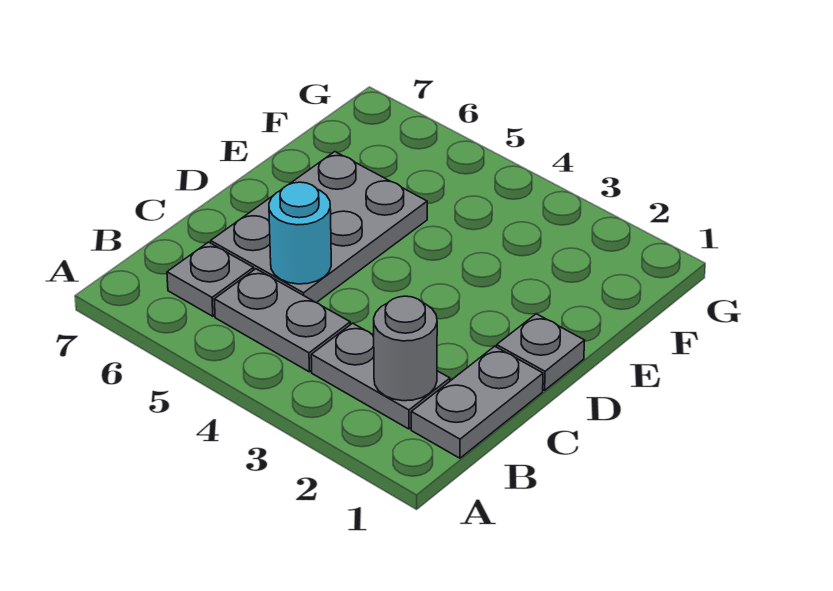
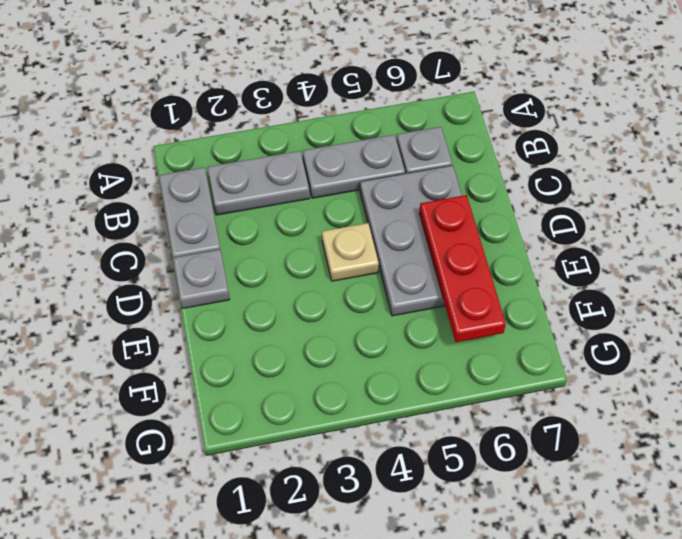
grey round brick B2 level 2 -> none
cyan round brick C5 level 2 -> none
none -> tan plate D4 level 1
none -> red plate D6:F6 level 2

